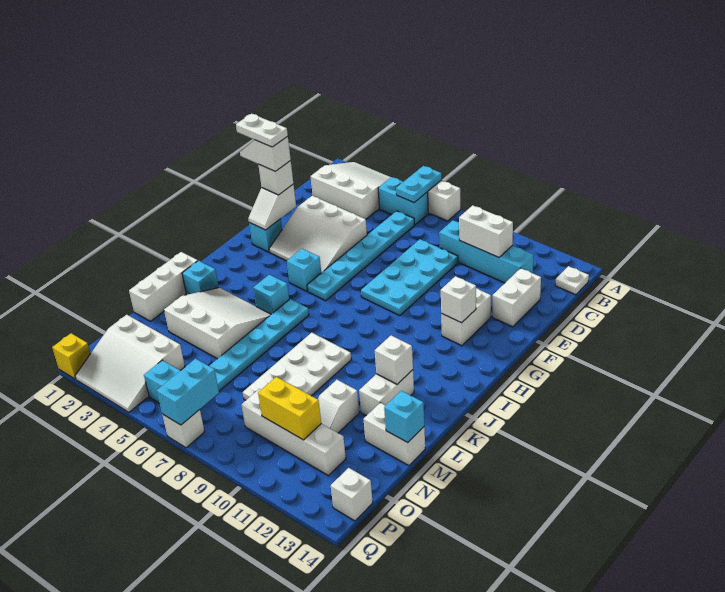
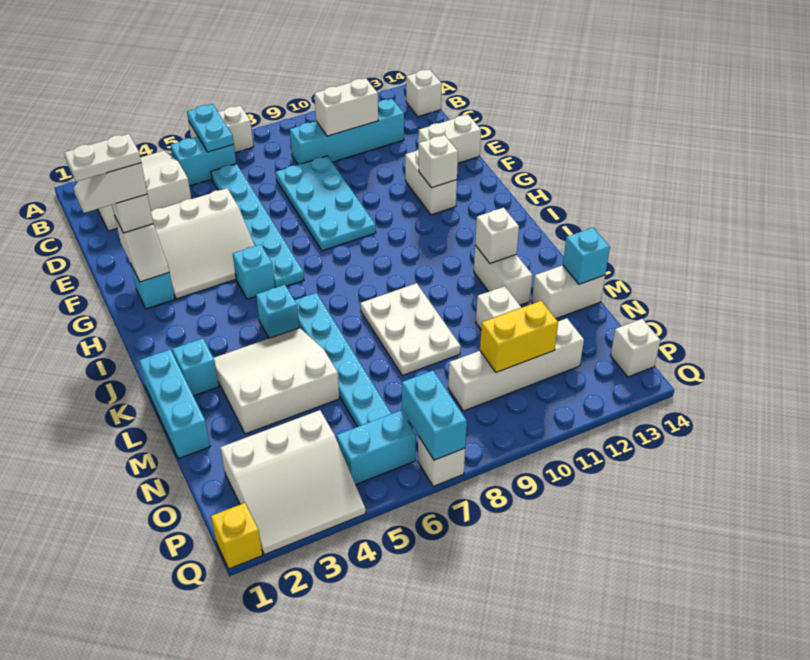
white plate B14 level 1 -> white brick B14 level 1
white brick D13:E13 level 1 -> white brick E13:E14 level 1
white brick K1:M1 level 1 -> cyan brick K1:M1 level 1
white plate K8:N9 level 1 -> white plate K8:M9 level 1

